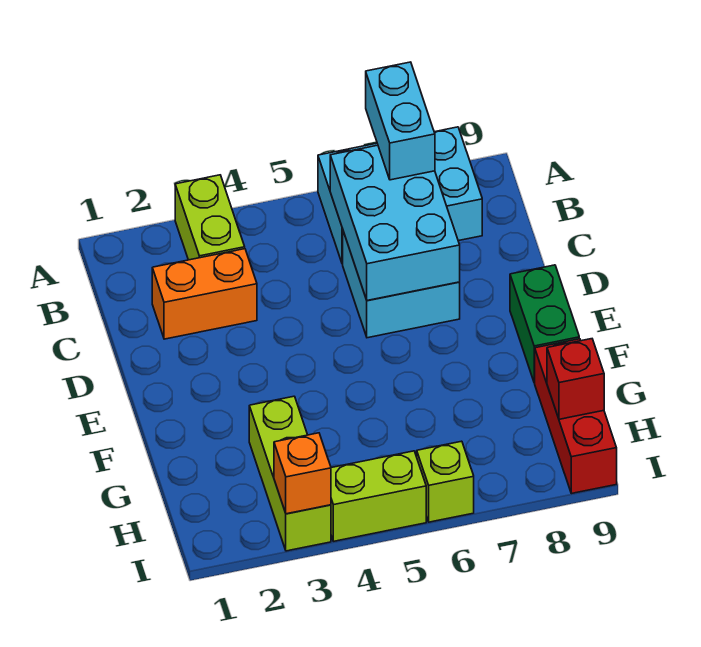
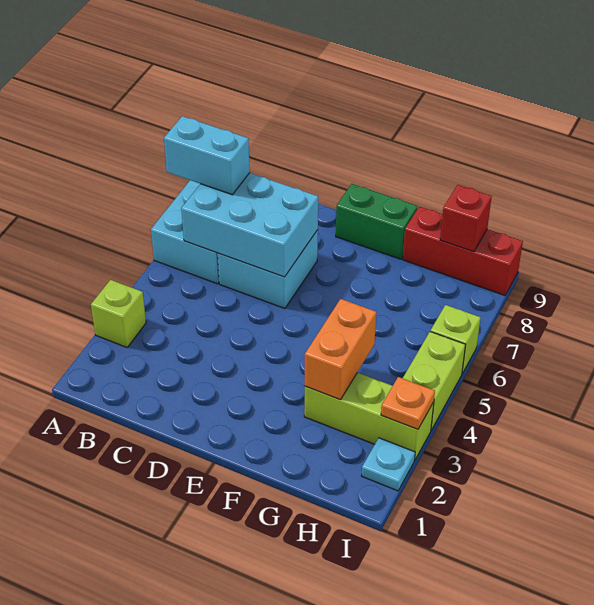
lime brick A3:B3 level 1 -> lime brick A3 level 1
orange brick C2:C3 level 1 -> orange brick G3:G4 level 2
none -> cyan plate I2 level 1
orange brick I3 level 2 -> orange plate I3 level 2

